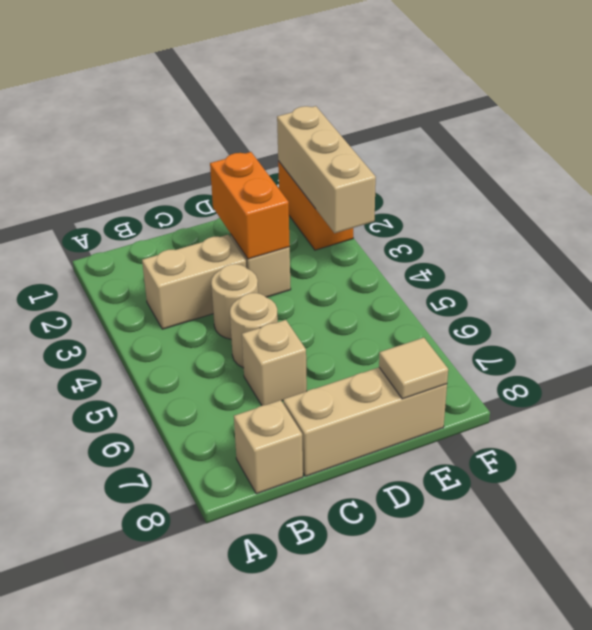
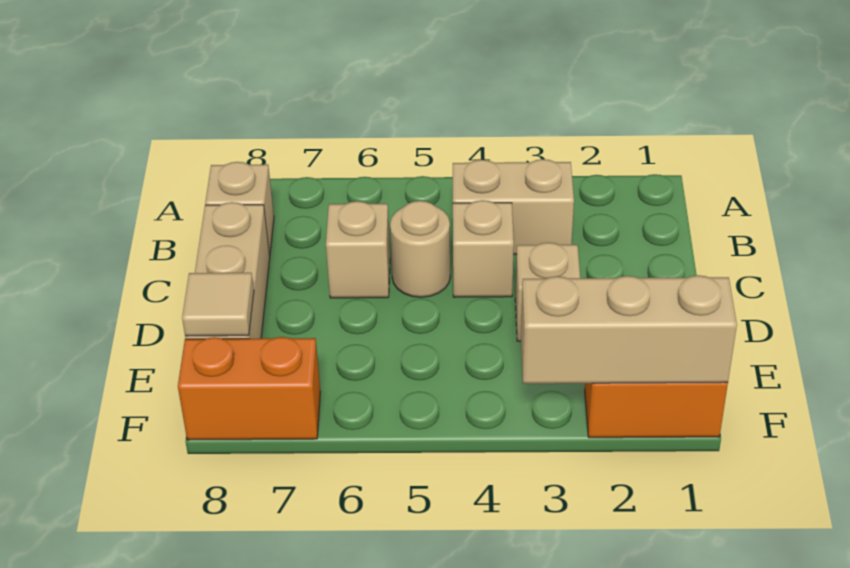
tan brick B3:C3 level 1 -> tan brick B3:B4 level 1
tan round brick C4 level 1 -> tan brick C4 level 1
orange brick D2:D3 level 2 -> orange brick F7:F8 level 1

